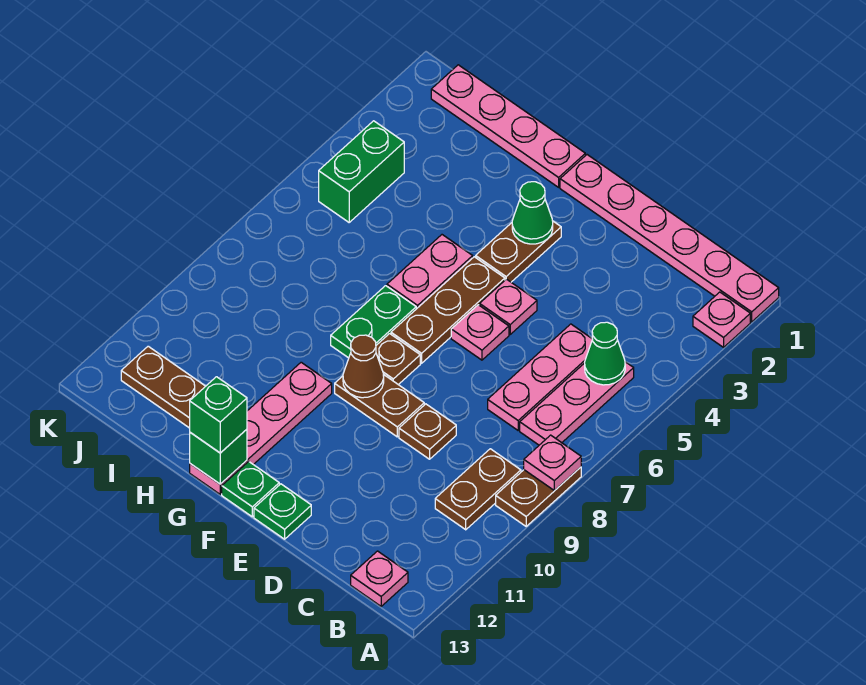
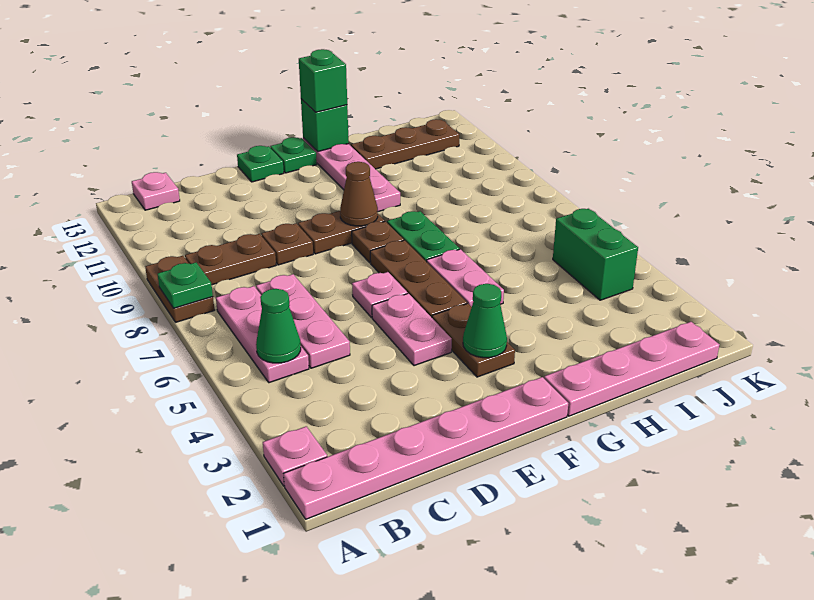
pink plate A8 level 2 -> green plate A8 level 2
brown plate B9:B10 level 1 -> brown plate B9:C9 level 1
pink plate E5 level 1 -> pink plate E4:E5 level 1

